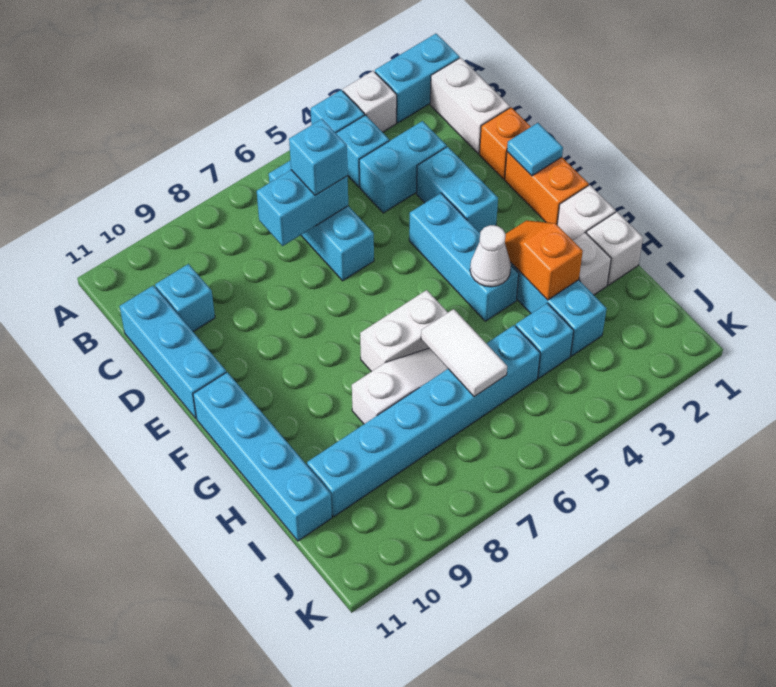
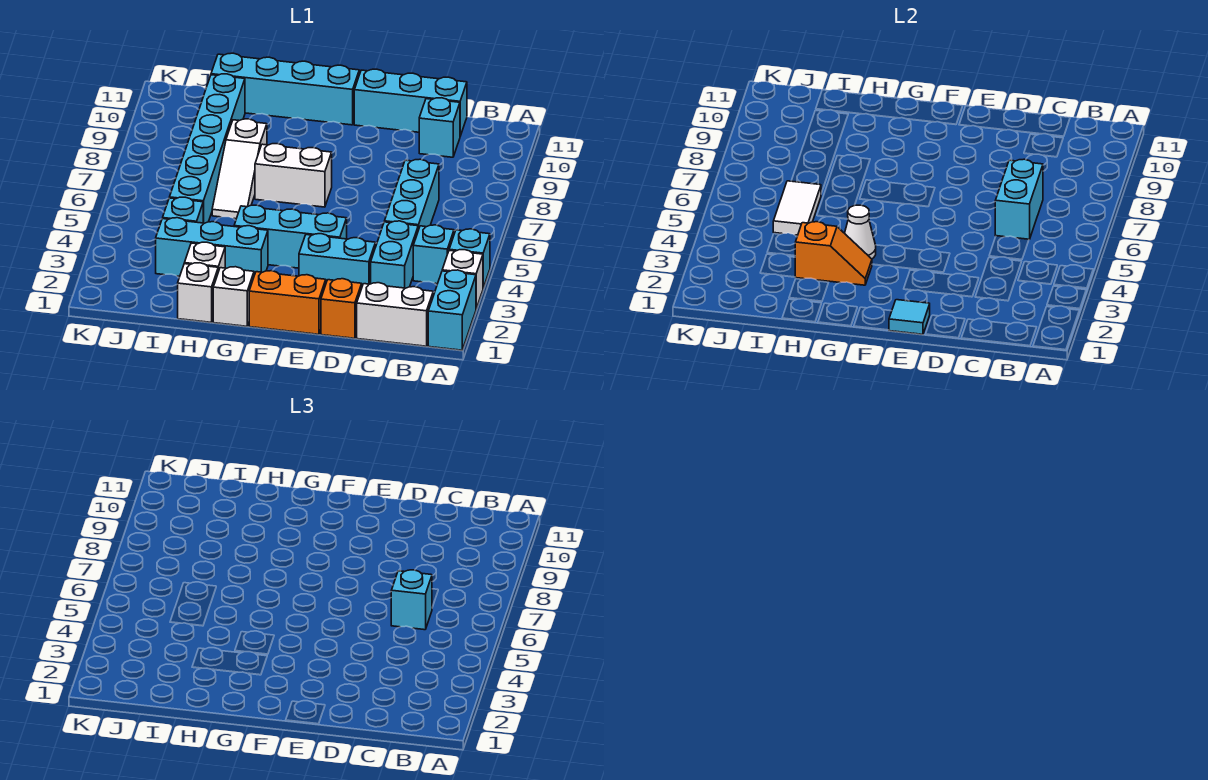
cyan brick B6:D6 level 1 -> cyan brick C5:C7 level 1
white brick G6:G7 level 1 -> white brick F7:G7 level 1
white tile H6:I6 level 2 -> white tile I5:I6 level 2

